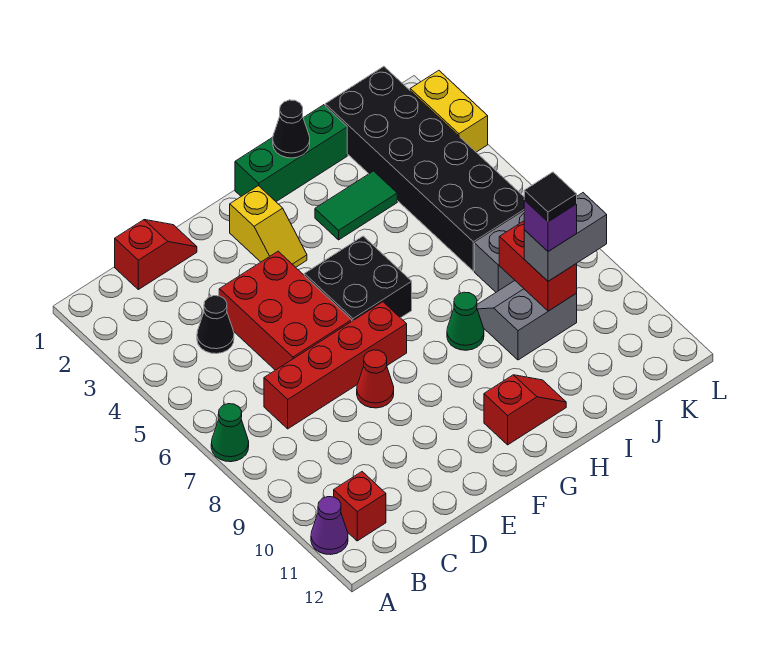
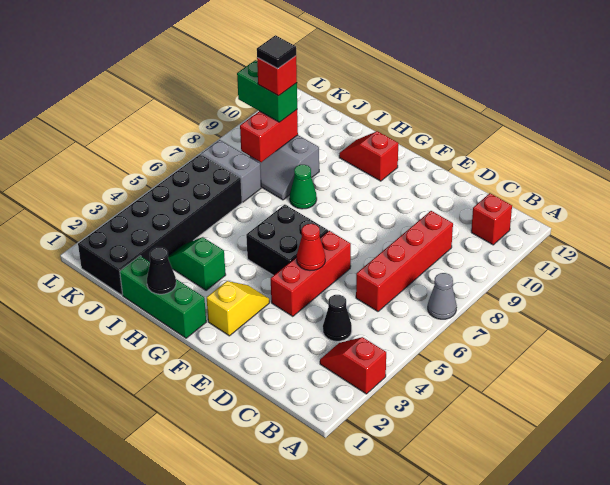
green cone A7 level 1 -> grey cone A7 level 1
purple cone A11 level 1 -> none
red slope C1:D1 level 1 top C -> red slope A3:B3 level 1 top A
red brick C7:F7 level 1 -> red brick C6:C9 level 1
red brick D4:E6 level 1 -> red brick E4:E6 level 1
red cone E8 level 1 -> red cone E5 level 2
green tile H3:I3 level 1 -> green slope H3:I3 level 1 top H
grey brick J9:K9 level 3 -> green brick J9:K9 level 3
purple brick J9 level 4 -> red brick J9 level 4
yellow brick L2:L3 level 1 -> none

